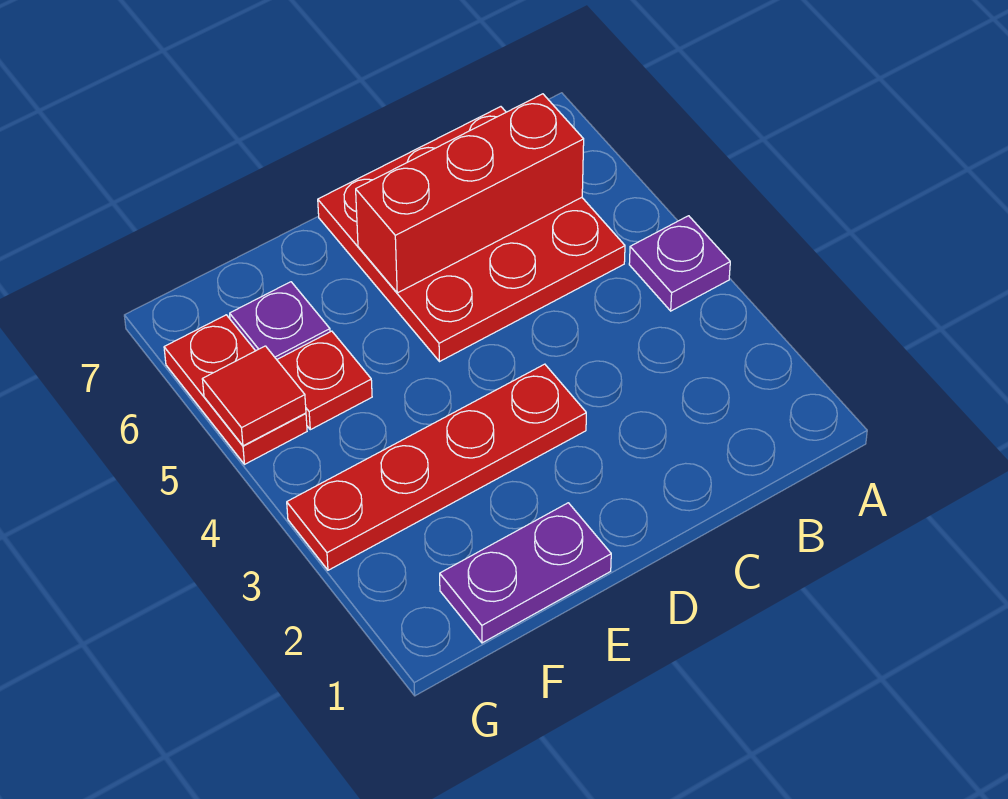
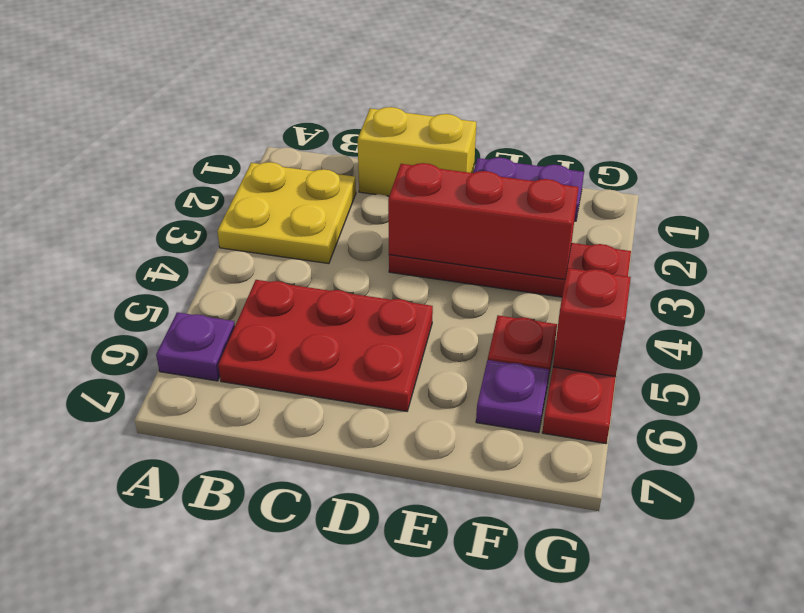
none -> yellow plate A2:B3 level 1
purple plate A4 level 1 -> purple plate A6 level 1
red plate B5:D7 level 1 -> red plate B5:D6 level 1
red brick B6:D6 level 2 -> red brick D3:F3 level 2
none -> yellow brick C1:D1 level 1
red tile G5 level 2 -> red brick G5 level 2

